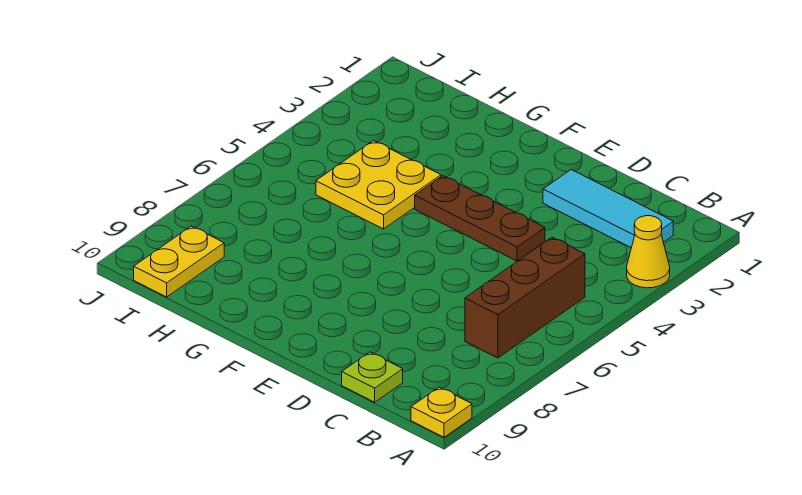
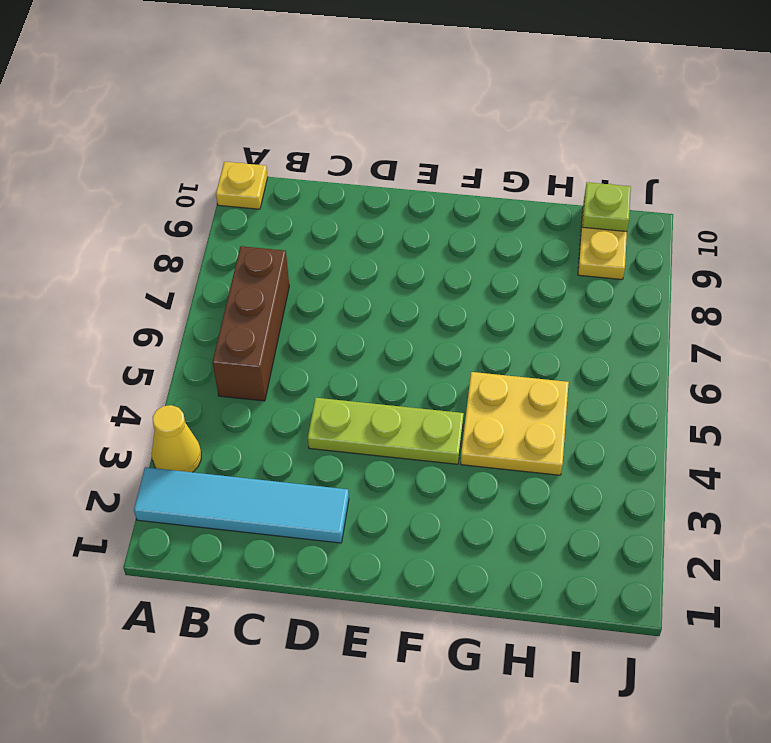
cyan tile B2:D2 level 1 -> cyan tile A2:D2 level 1
lime plate C10 level 1 -> lime plate I10 level 2
brown plate D4:F4 level 1 -> lime plate D4:F4 level 1

